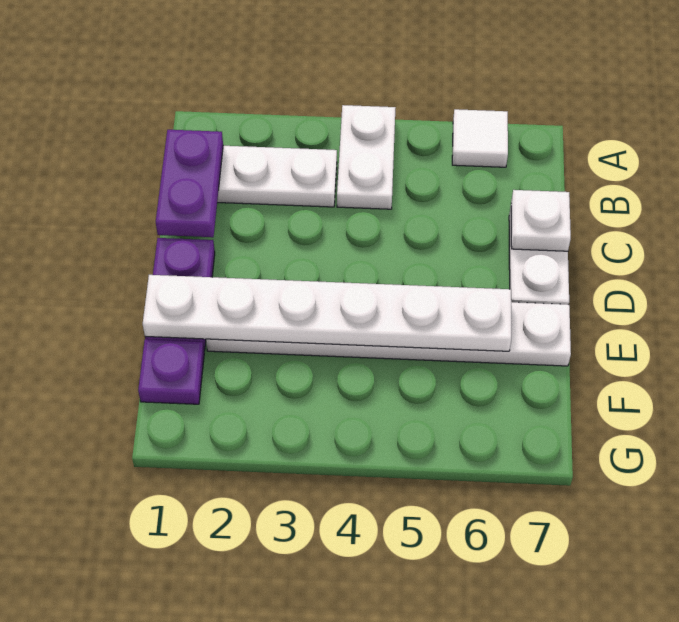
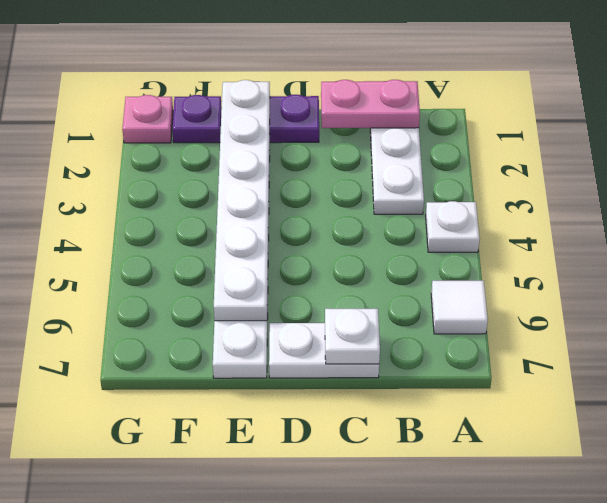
white plate A4:B4 level 1 -> white plate A4 level 1
purple plate B1:C1 level 2 -> pink plate B1:C1 level 2
none -> pink plate G1 level 1

